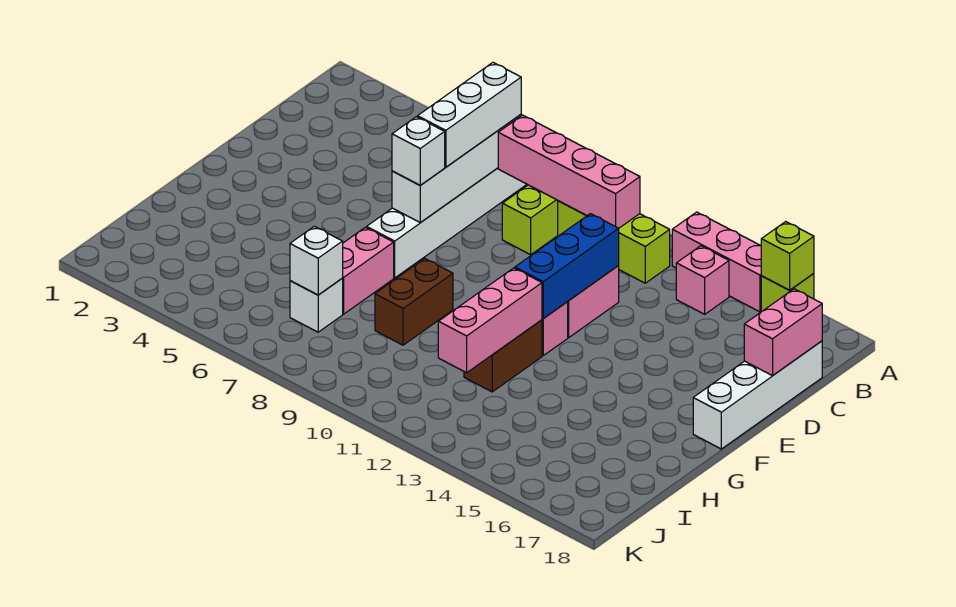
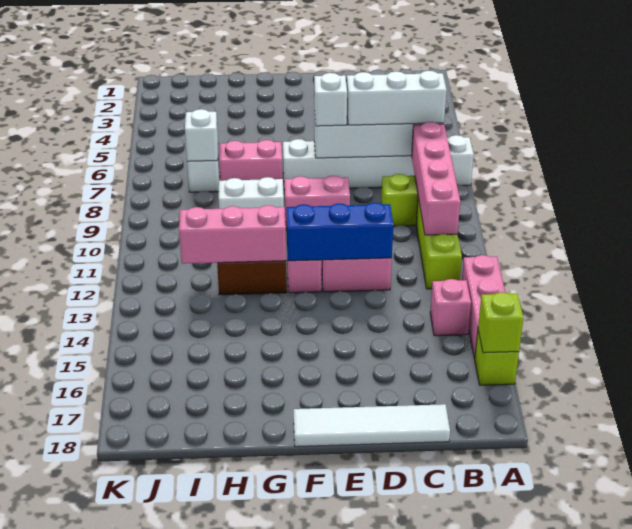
white brick C18:F18 level 1 -> white tile C18:F18 level 1
pink brick C18:D18 level 2 -> pink brick E9:F9 level 1
brown brick G9:H9 level 1 -> white brick G9:H9 level 1

